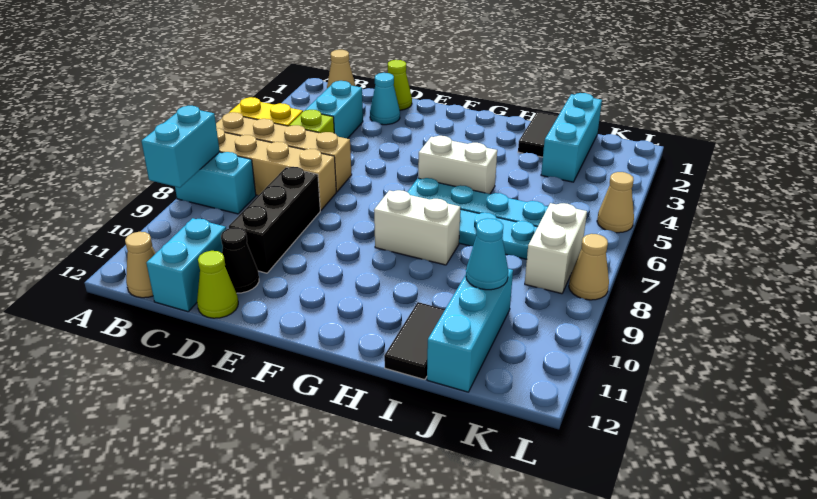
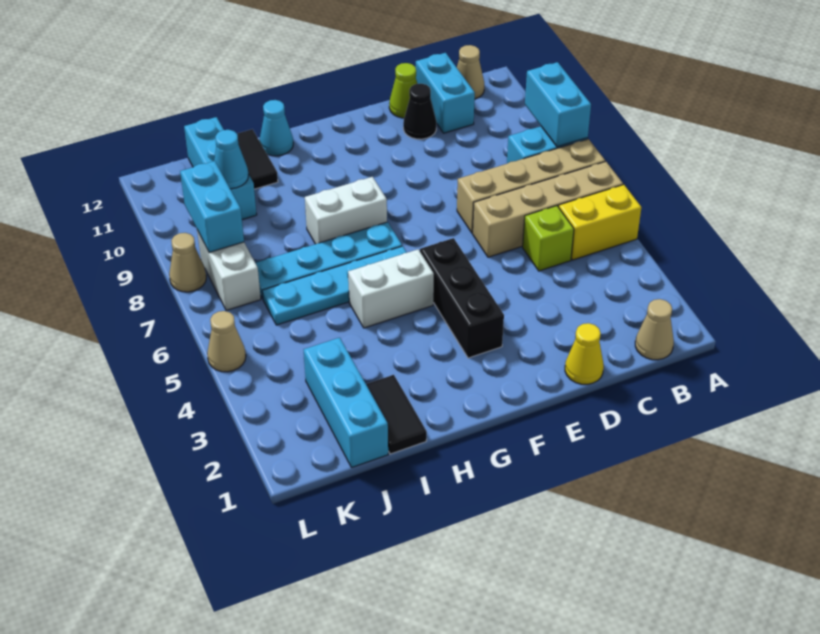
cyan brick C3:C4 level 1 -> cyan brick K8:K9 level 2
lime cone D1 level 1 -> yellow cone D1 level 1
cyan cone D2 level 1 -> cyan cone H12 level 1
black brick D8:D10 level 1 -> black brick F3:F5 level 1

